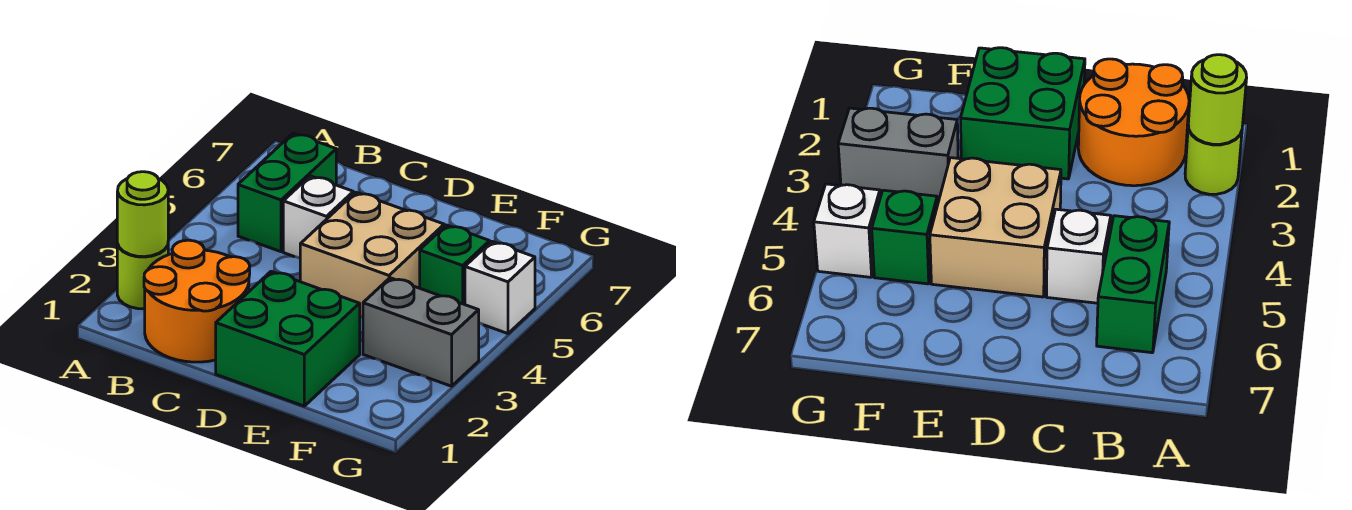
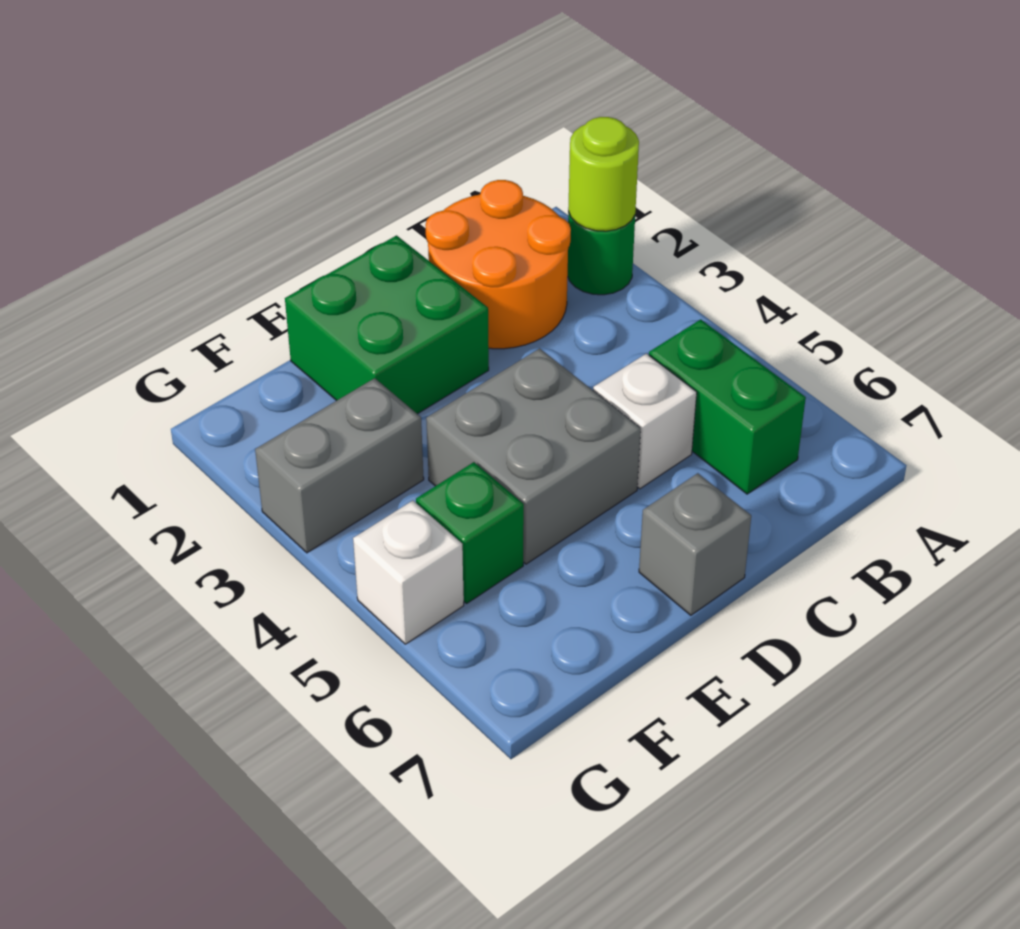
lime round brick A2 level 1 -> green round brick A2 level 1
tan brick D4:E5 level 1 -> grey brick D4:E5 level 1
none -> grey brick D7 level 1

